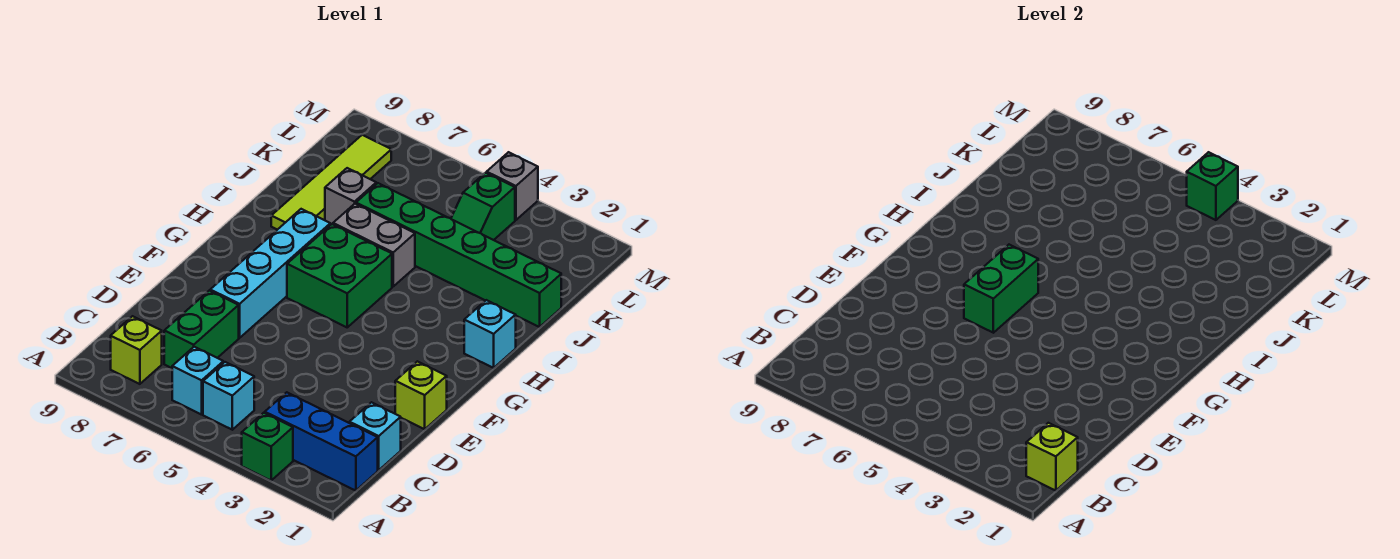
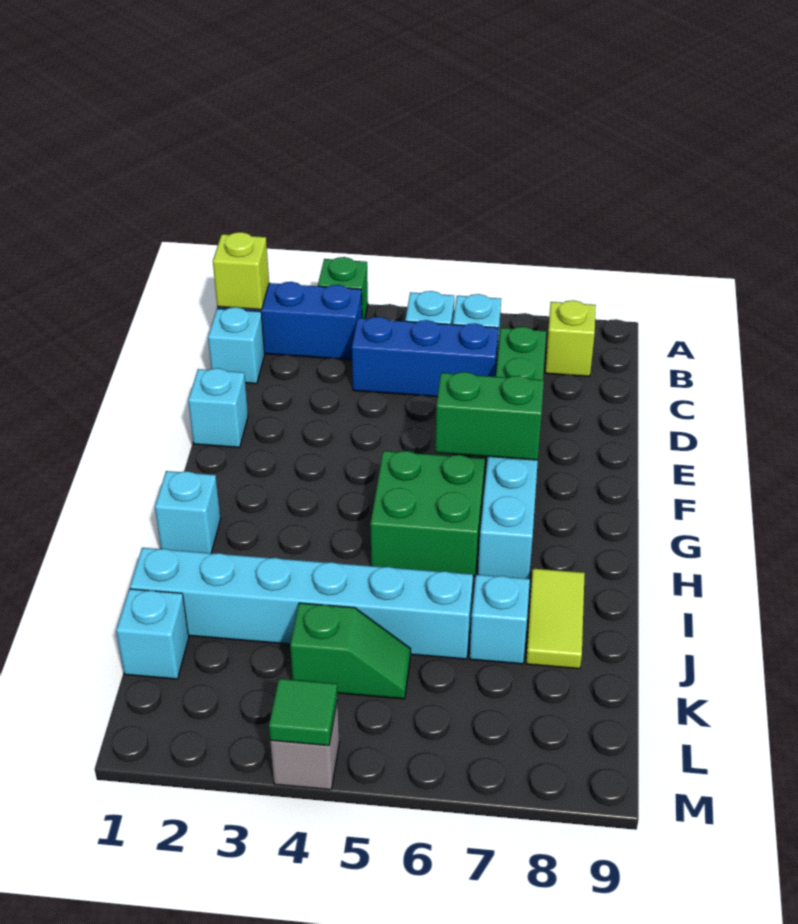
none -> blue brick C4:C6 level 1
lime brick E1 level 1 -> cyan brick E1 level 1
green brick F6:G6 level 2 -> green brick F6:F7 level 2
grey brick I5:I6 level 1 -> none
lime tile I8:L8 level 1 -> lime tile I8:J8 level 1
green brick J1:J6 level 1 -> cyan brick J1:J6 level 1
grey brick J7 level 1 -> cyan brick J7 level 1
none -> cyan brick K1 level 1
green slope K4:L4 level 1 top L -> green slope K4:K5 level 1 top 4
green brick M4 level 2 -> green tile M4 level 2

